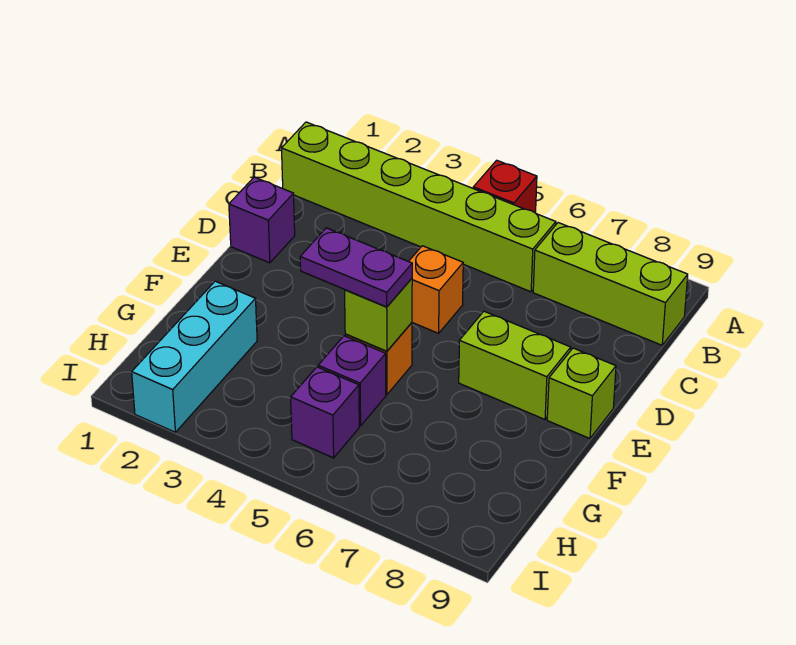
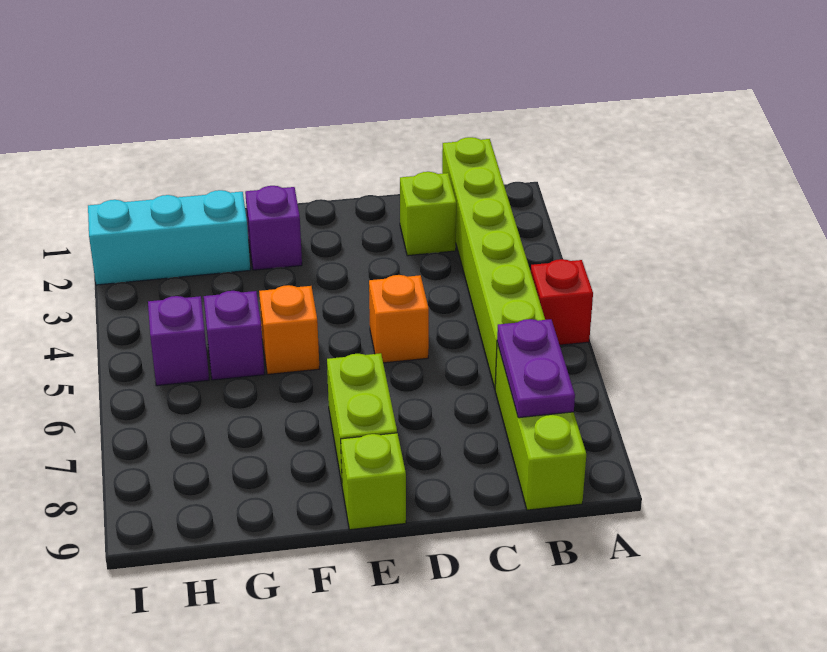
purple brick D1 level 1 -> purple brick F2 level 1
purple plate F4:F5 level 3 -> purple plate B7:B8 level 2
lime brick F5 level 2 -> lime brick C2 level 1

